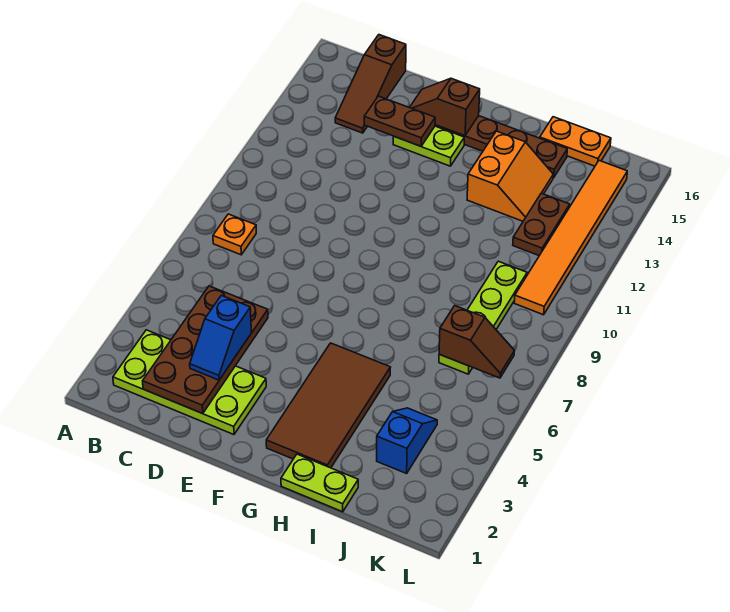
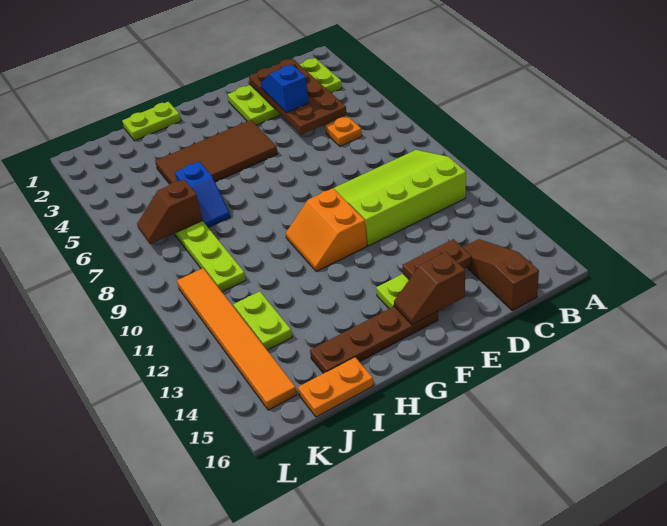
orange plate B8 level 1 -> orange plate C6 level 1
none -> lime slope B9:E11 level 1 top 11
brown slope E15:F15 level 2 top F -> brown slope E15:F15 level 2 top E
brown tile G2:H5 level 1 -> brown tile F4:I5 level 1
orange slope H13:I14 level 1 top H -> orange slope F10:G11 level 1 top F
blue slope J3:J4 level 1 top 3 -> blue slope I6:I7 level 1 top 6
brown plate J12:J13 level 1 -> lime plate J12:J13 level 1

